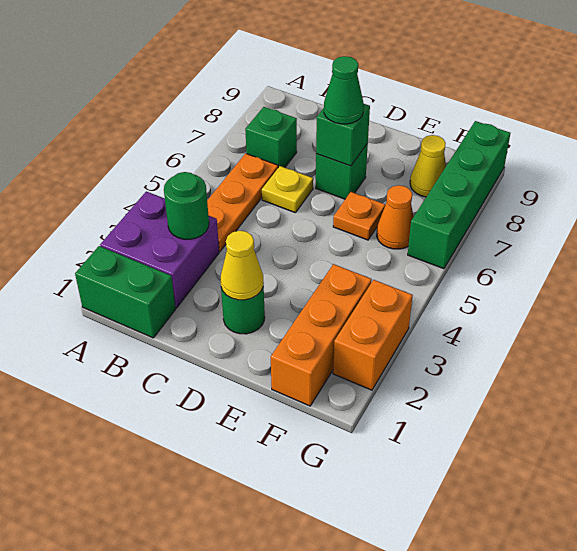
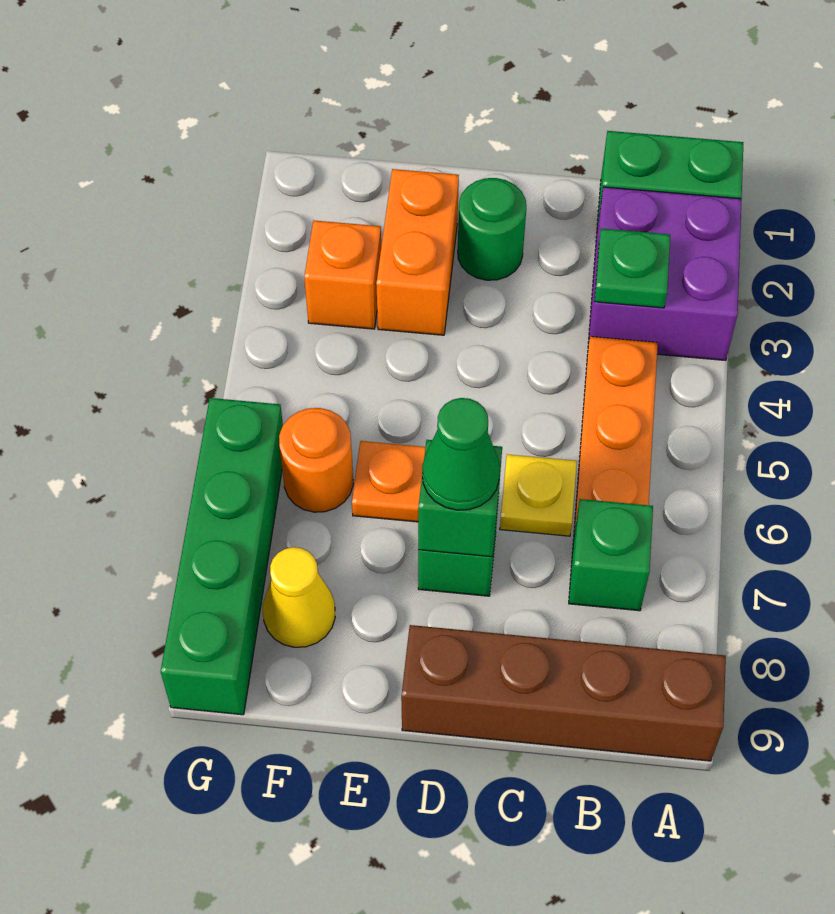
none -> brown brick A9:D9 level 1
green round brick B3 level 2 -> green plate B3 level 2
yellow cone D2 level 2 -> none
orange brick F1:F3 level 1 -> orange brick F3 level 1
orange cone F6 level 1 -> orange round brick F6 level 1
orange brick G2:G3 level 1 -> orange brick E2:E3 level 1

